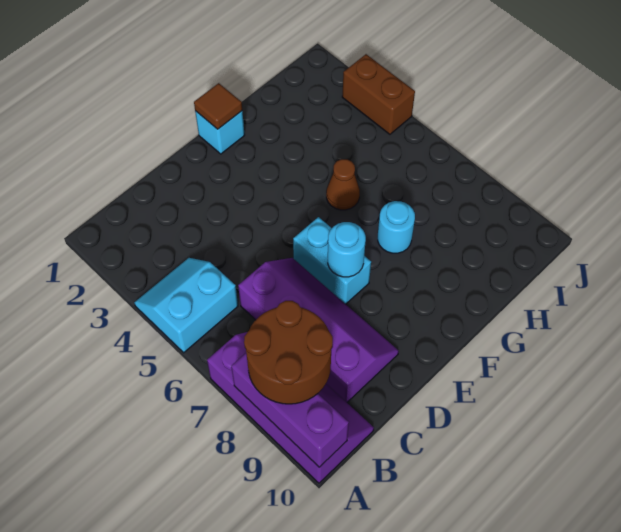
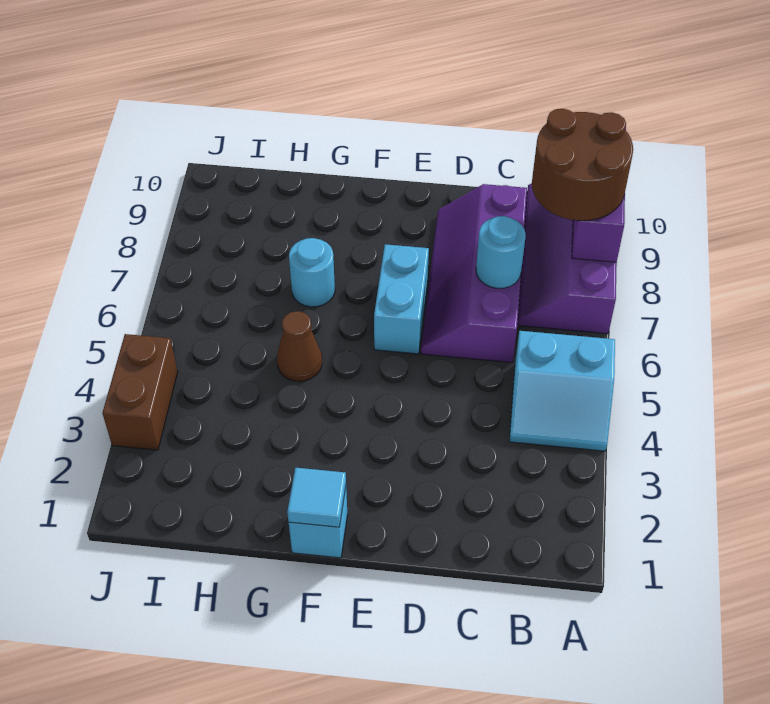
cyan round brick E7 level 2 -> cyan round brick C7 level 2
brown tile F1 level 2 -> cyan tile F1 level 2

